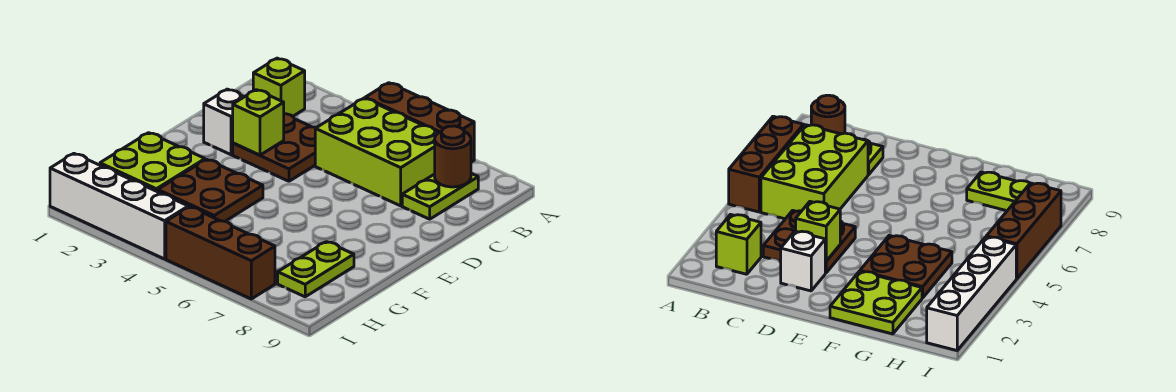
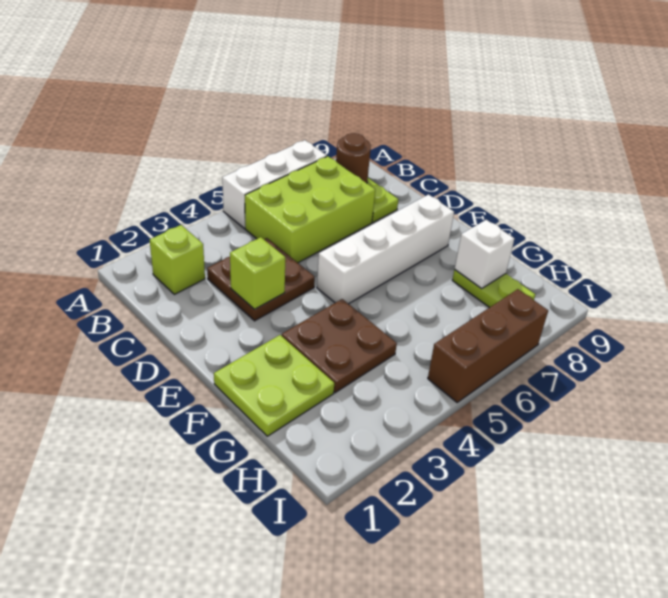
brown brick A5:A7 level 1 -> white brick A5:A7 level 1
white brick D2 level 1 -> white brick G8 level 2
white brick I1:I4 level 1 -> white brick E5:E8 level 1

